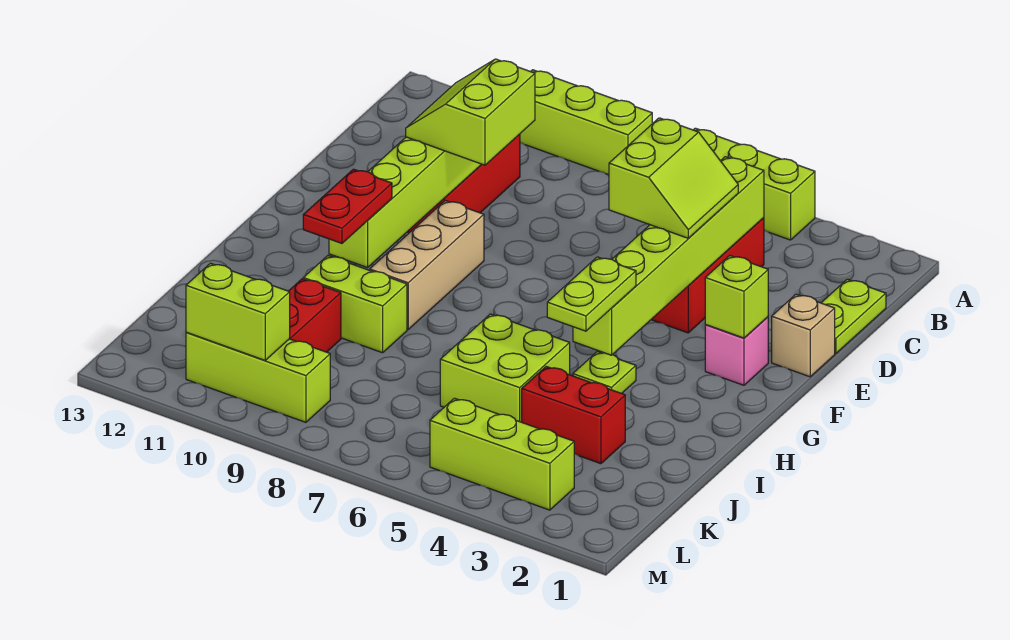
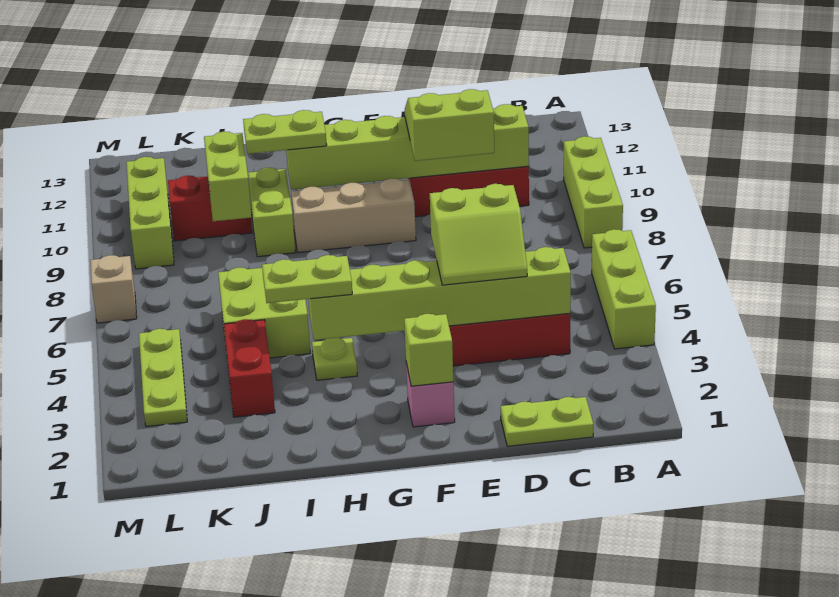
tan brick E1 level 1 -> tan brick M7 level 1
red plate H10:I10 level 3 -> lime plate H10:I10 level 3
lime brick L3:L5 level 1 -> lime plate L3:L5 level 1
lime brick L10:L11 level 2 -> lime brick J9:J10 level 2

